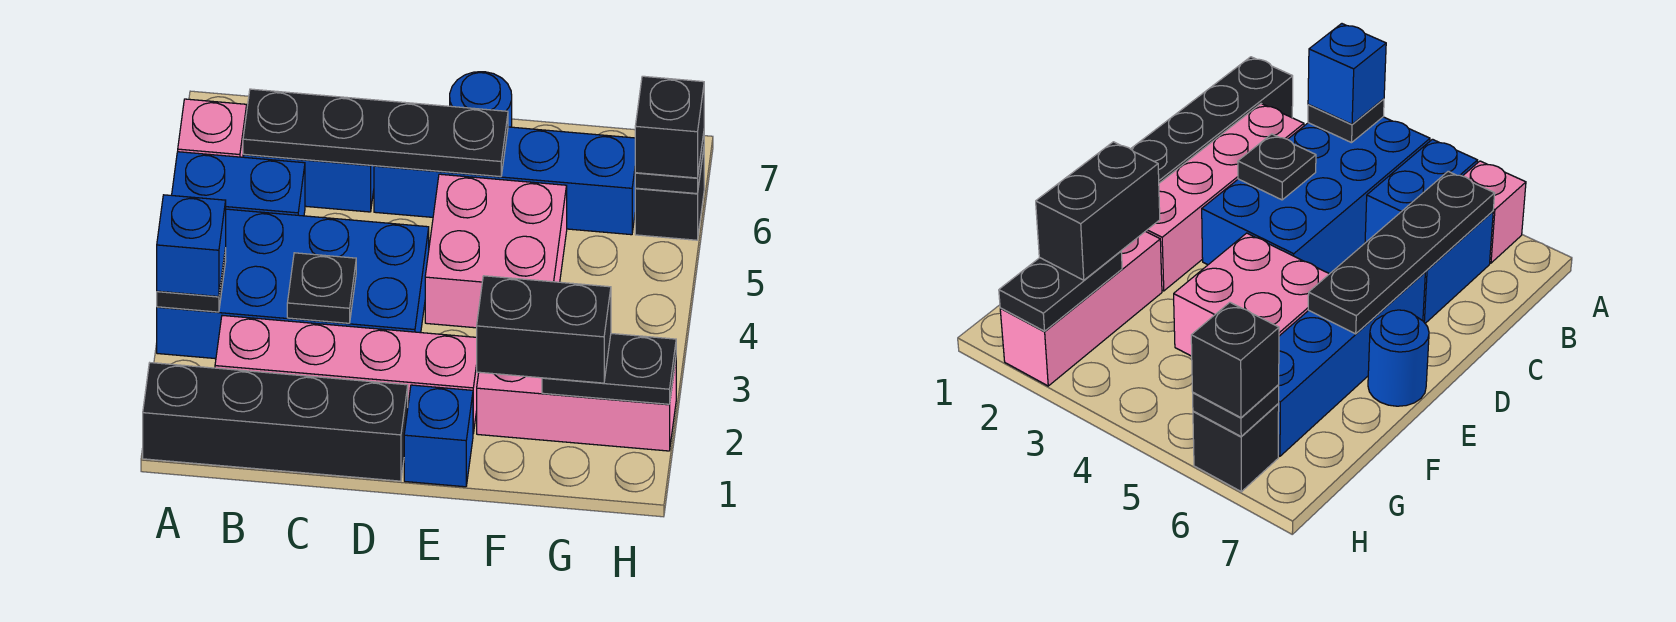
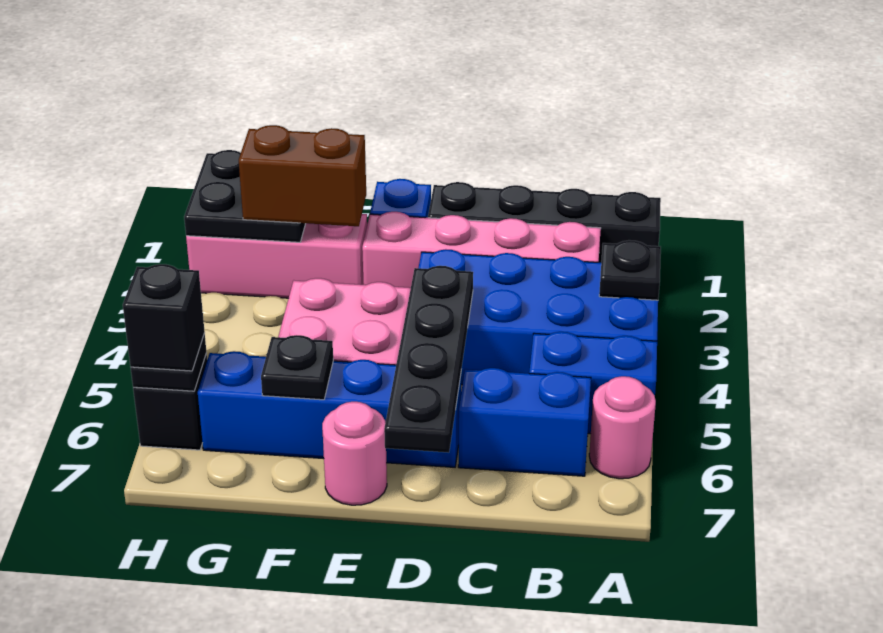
blue brick A3 level 3 -> none
pink brick A6 level 1 -> pink round brick A6 level 1
black plate B6:E6 level 2 -> black plate D4:D7 level 2
black plate C3 level 2 -> black plate F6 level 2
blue round brick E7 level 1 -> pink round brick E7 level 1
black brick F2:G2 level 3 -> brown brick F2:G2 level 3
black plate G2:H2 level 2 -> black plate G1:H2 level 2

